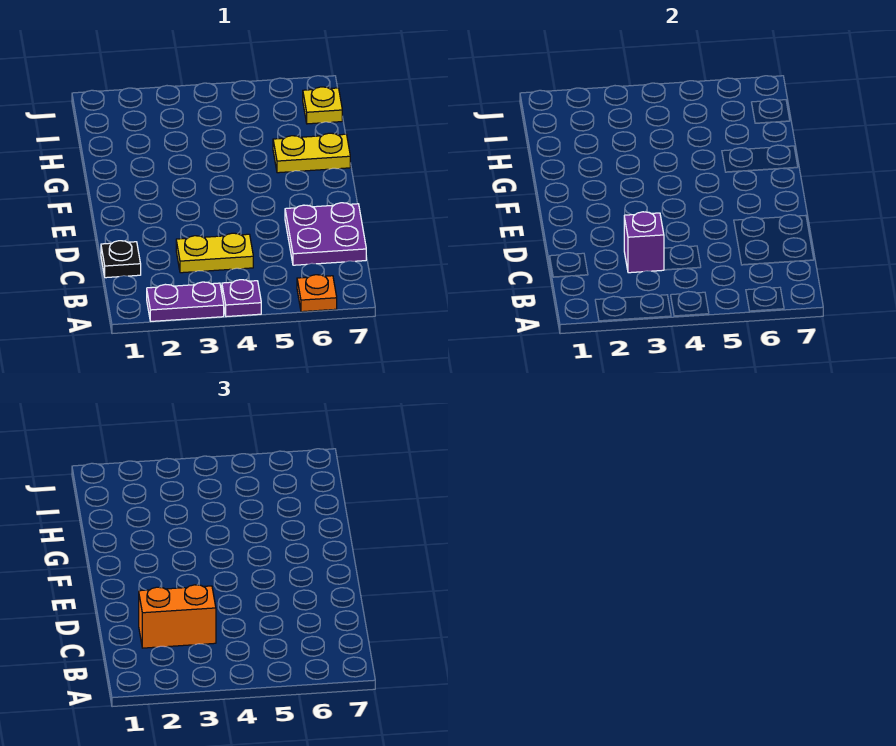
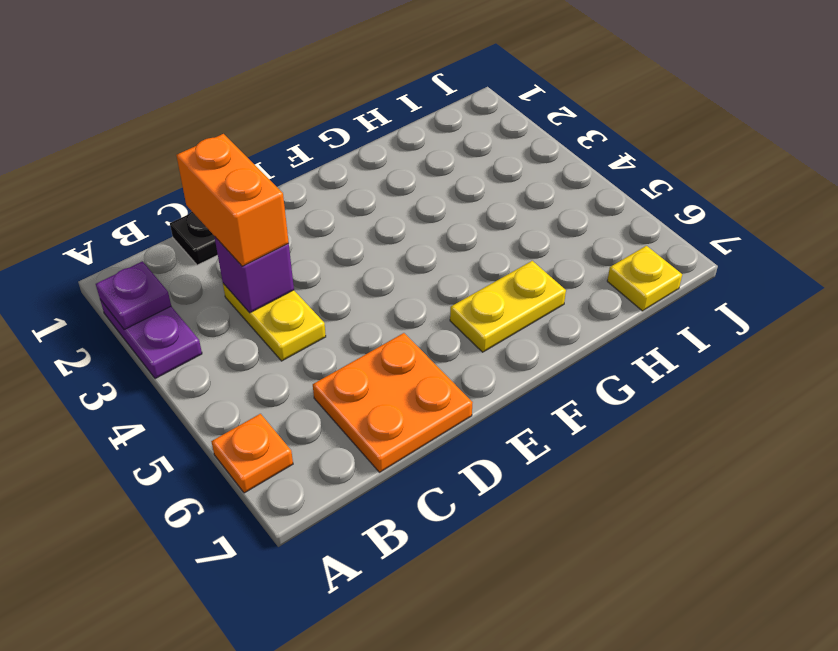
purple plate A4 level 1 -> purple plate A2 level 2
purple plate C6:D7 level 1 -> orange plate C6:D7 level 1
yellow plate G6:G7 level 1 -> yellow plate F6:G6 level 1

